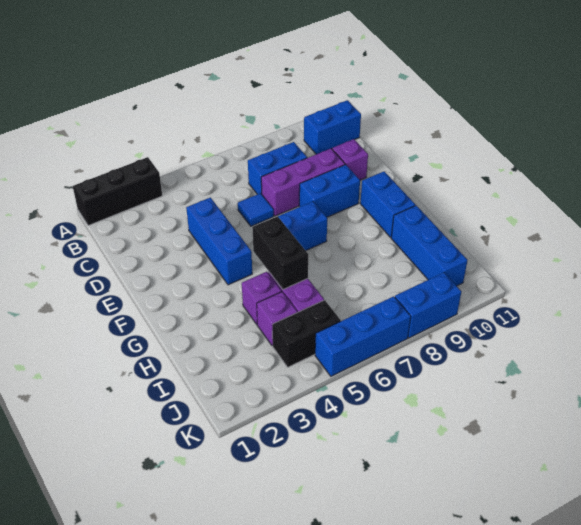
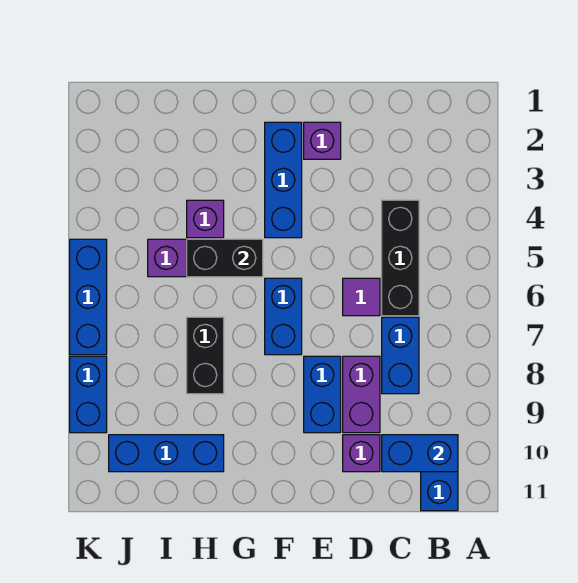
black brick A1:A3 level 1 -> black brick C4:C6 level 1
blue brick D4:F4 level 1 -> blue brick F2:F4 level 1
blue tile D6 level 1 -> purple tile D6 level 1
purple brick D7:D9 level 1 -> purple brick D8:D9 level 1
blue brick F10:G10 level 1 -> blue brick B10:C10 level 2
purple brick I4 level 1 -> purple brick E2 level 1
black brick J4:J5 level 1 -> black brick H7:H8 level 1

